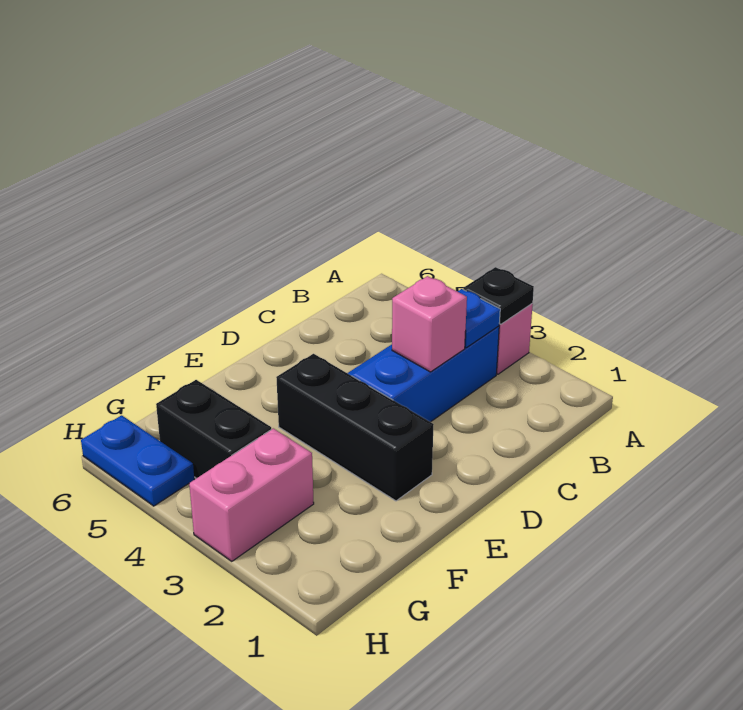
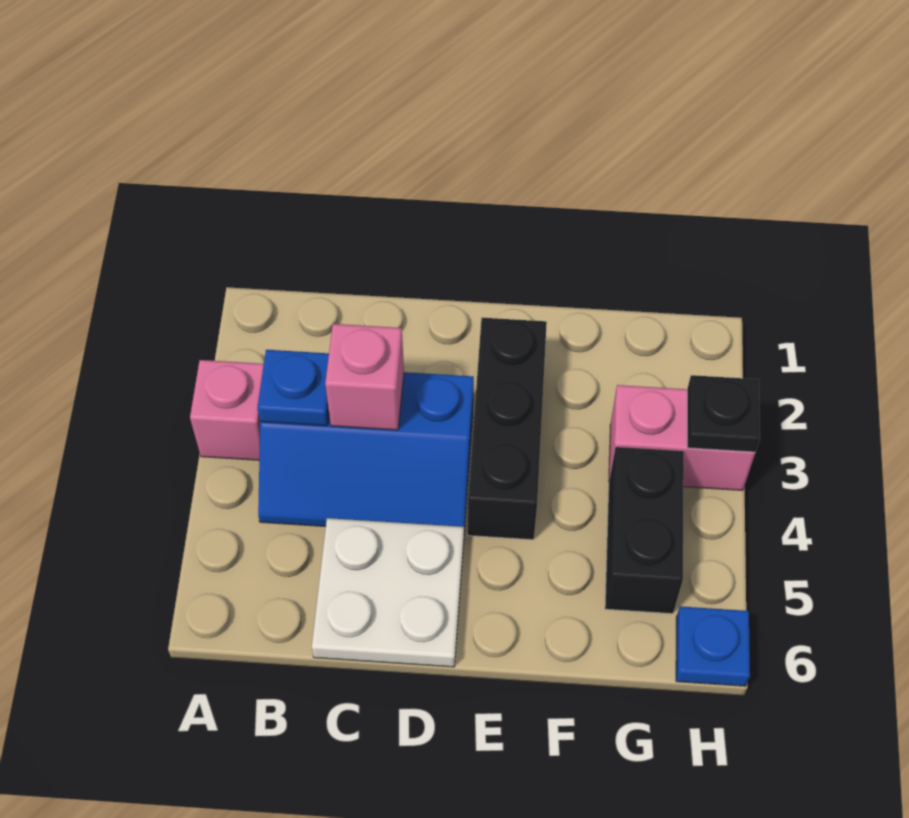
black plate A3 level 2 -> black plate H3 level 2
none -> white plate C5:D6 level 1
blue plate H5:H6 level 1 -> blue plate H6 level 1

